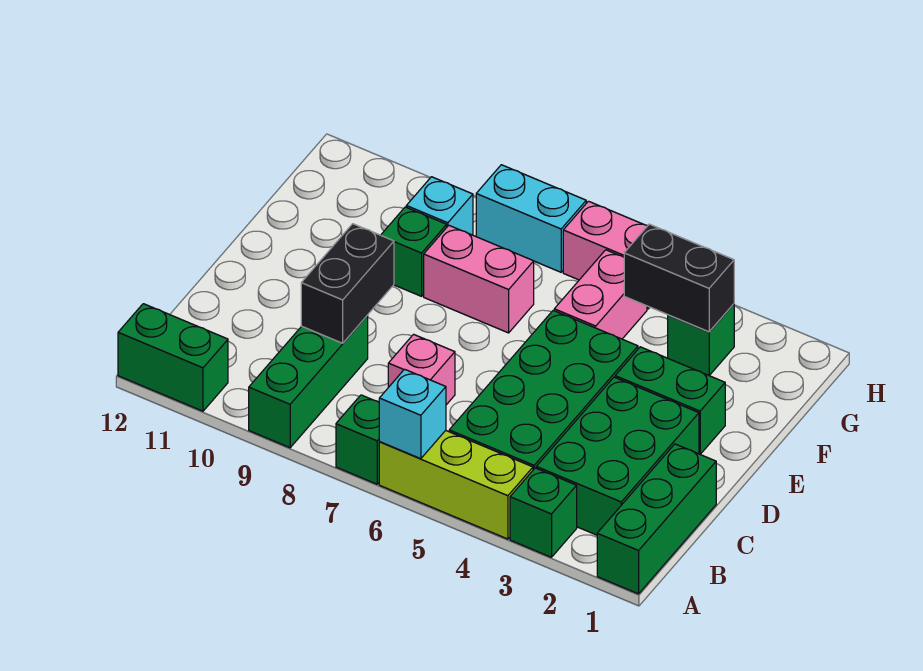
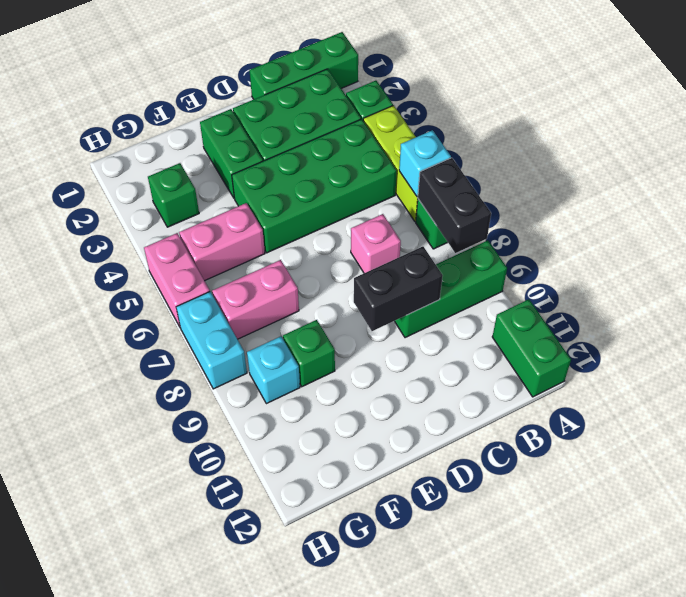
pink brick F7:F8 level 1 -> pink brick F7:G7 level 1
black brick G3:G4 level 2 -> black brick A7:A8 level 2

